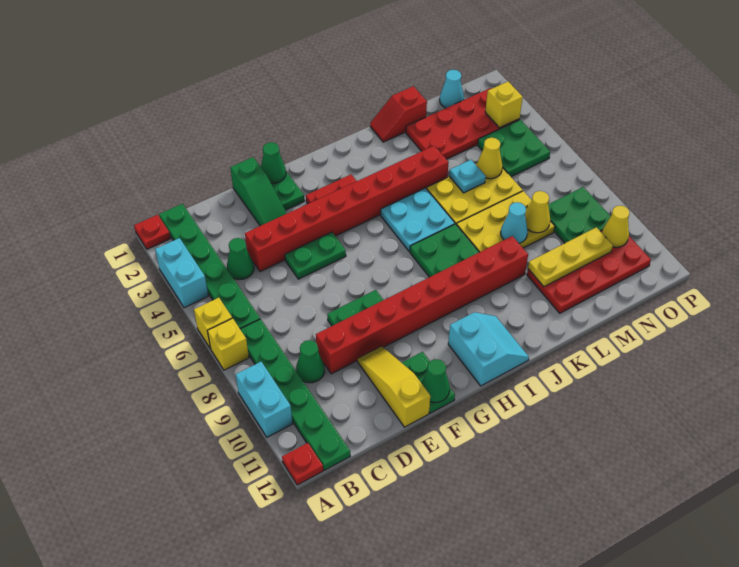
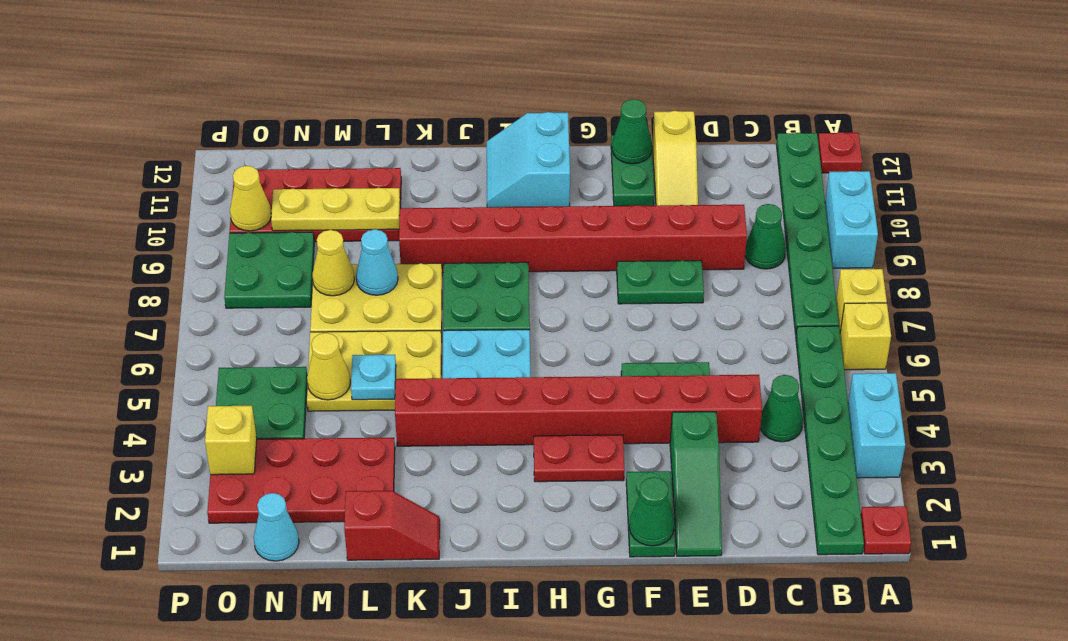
green slope E1:E3 level 1 top 1 -> green slope E1:E3 level 1 top 3

